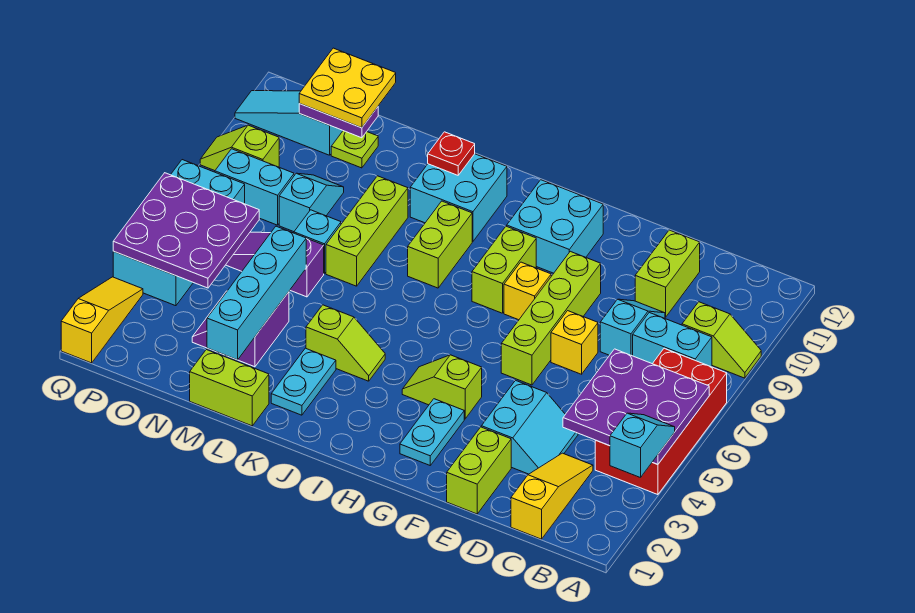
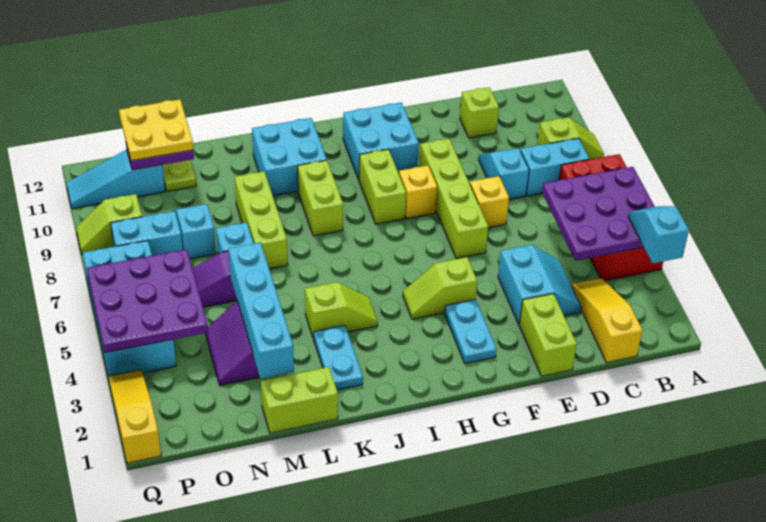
lime brick D10:D11 level 1 -> lime brick D11 level 1
red plate K11 level 2 -> none

